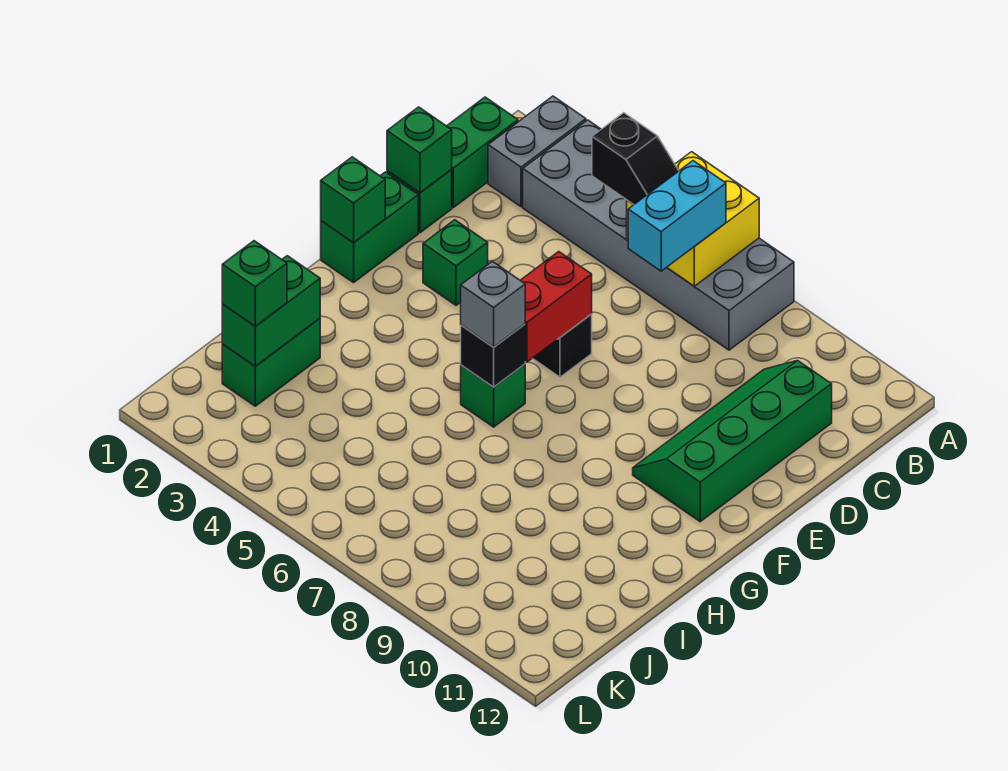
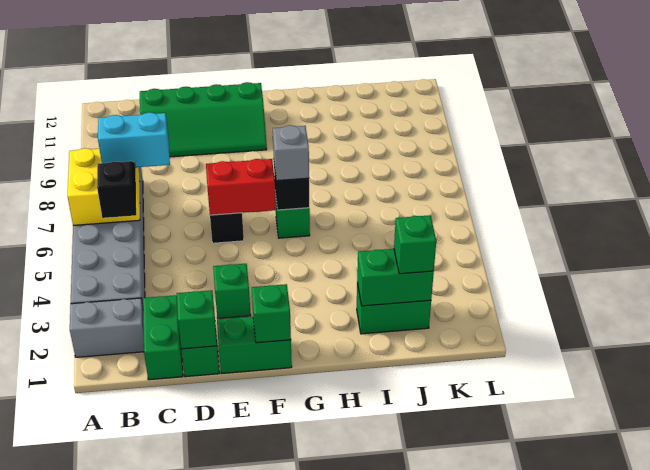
green brick B1:C1 level 1 -> green brick C1:C2 level 1

